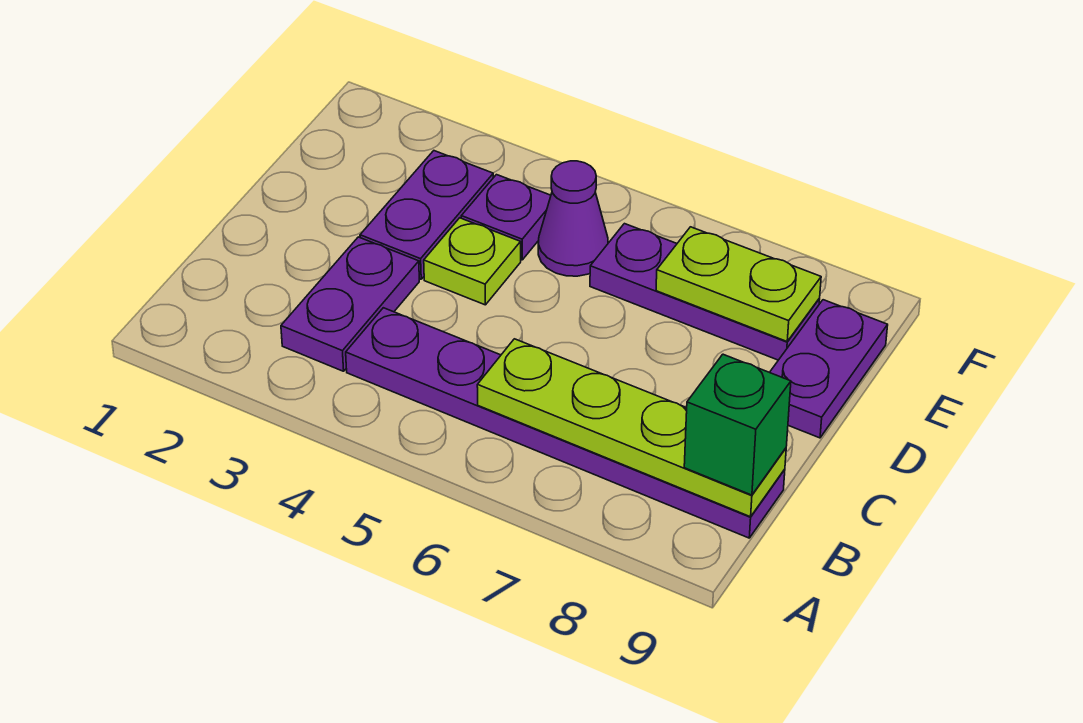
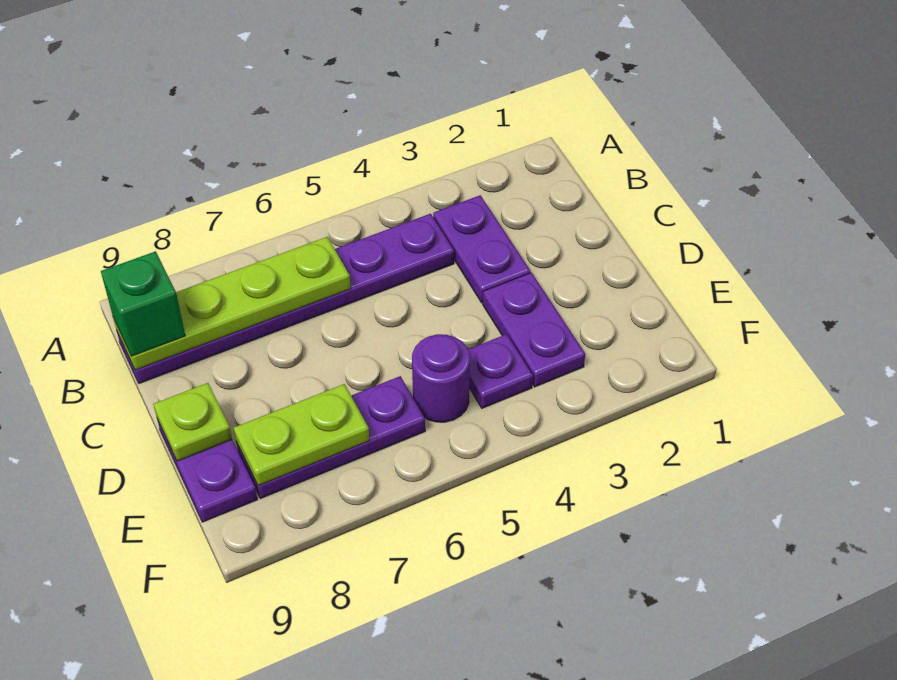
lime plate D4 level 1 -> lime plate D9 level 2
purple cone E5 level 1 -> purple round brick E5 level 1

